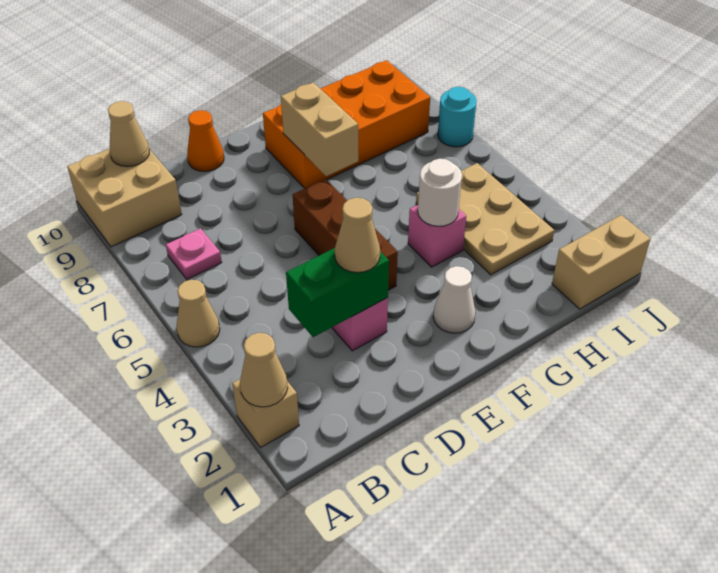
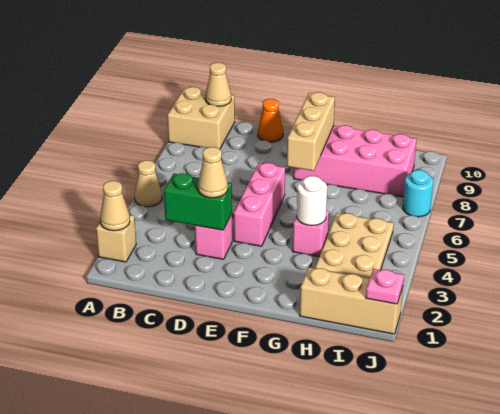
pink plate B7 level 1 -> pink plate J1 level 2
brown brick E4:E6 level 1 -> pink brick E4:E6 level 1
white cone F2 level 1 -> none
tan brick F7:F8 level 2 -> tan brick F7:F9 level 2
orange brick F8:I9 level 1 -> pink brick F8:I9 level 1
tan brick I1:J1 level 1 -> tan brick H1:J1 level 1

